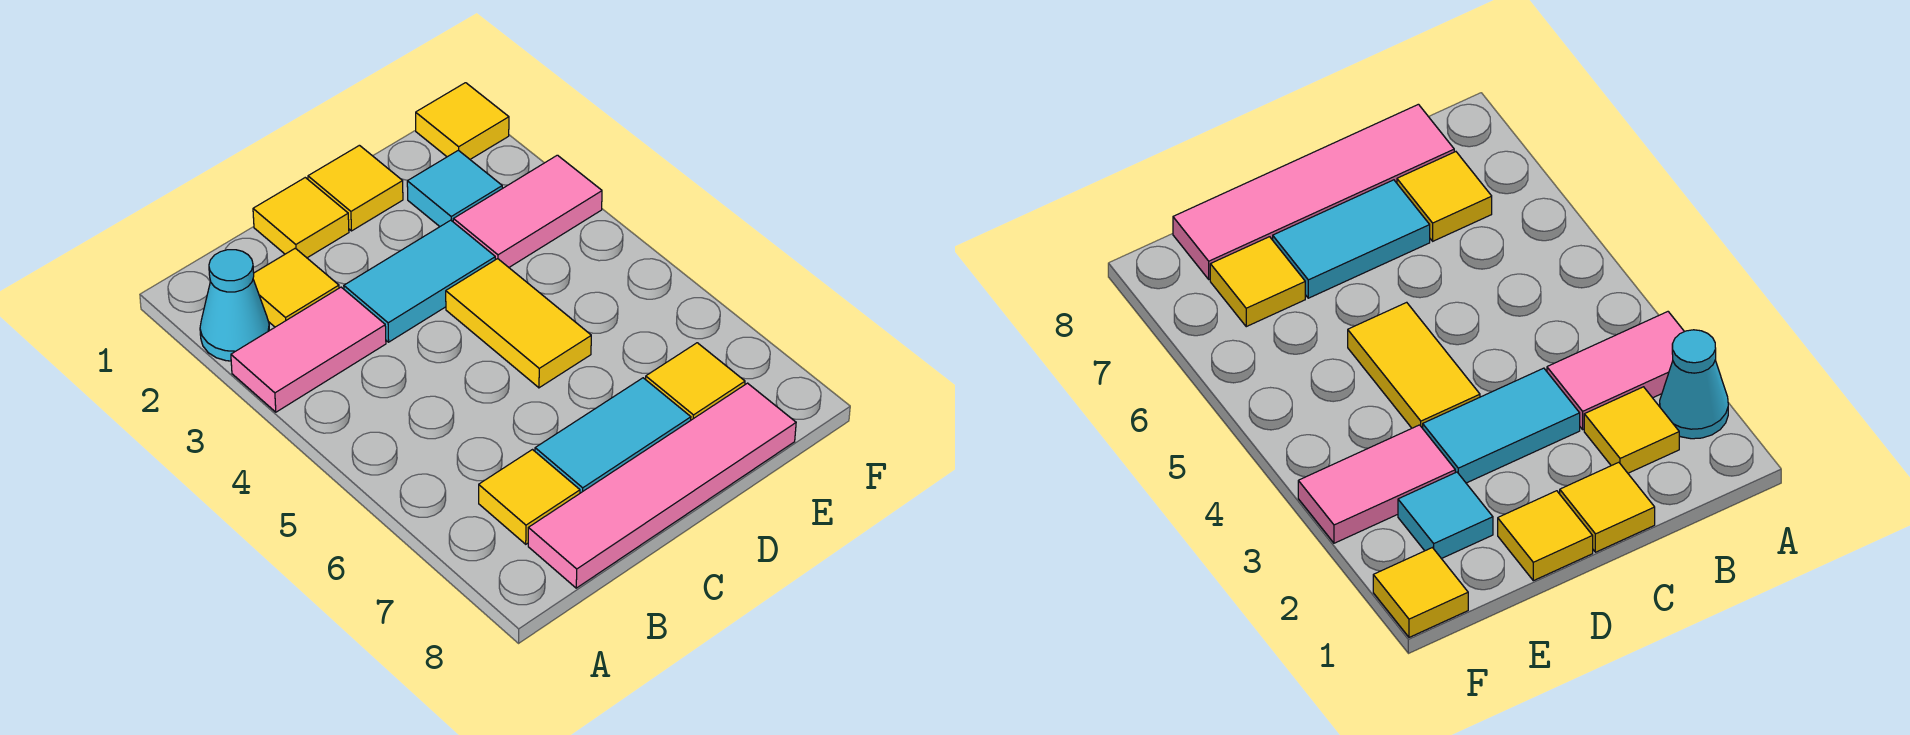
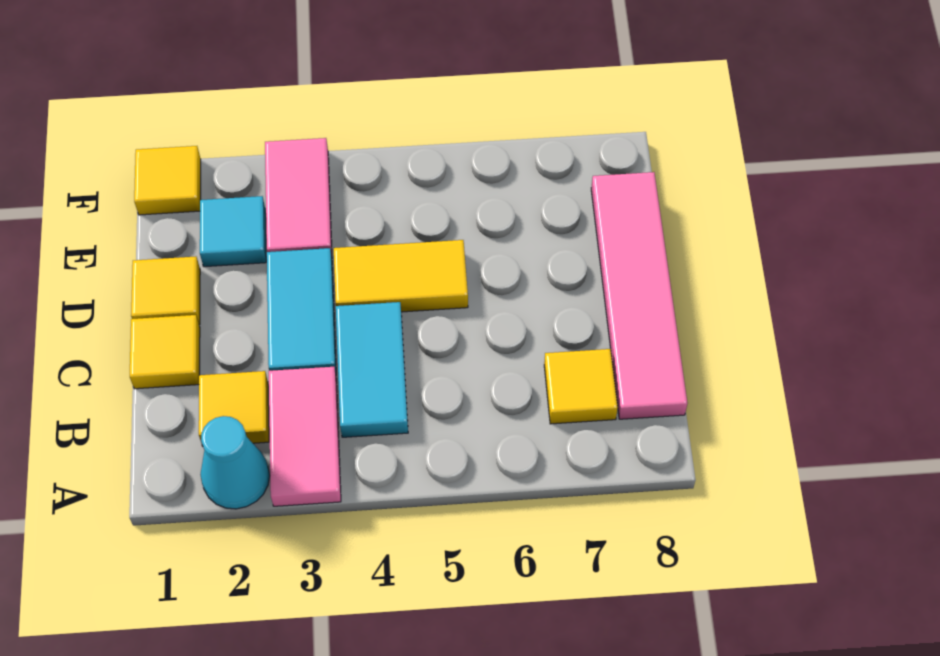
cyan tile C7:D7 level 1 -> cyan tile B4:C4 level 1
yellow tile E7 level 1 -> none

